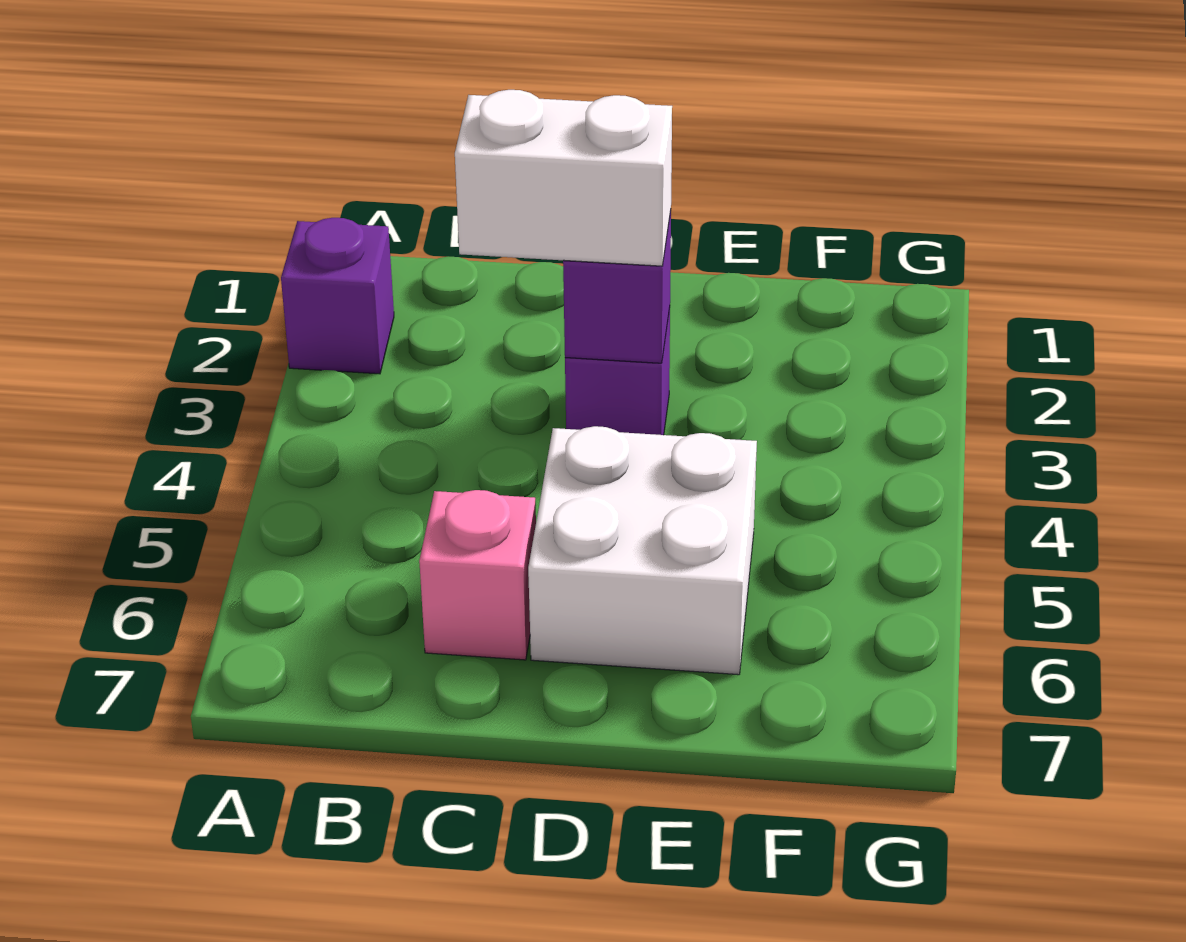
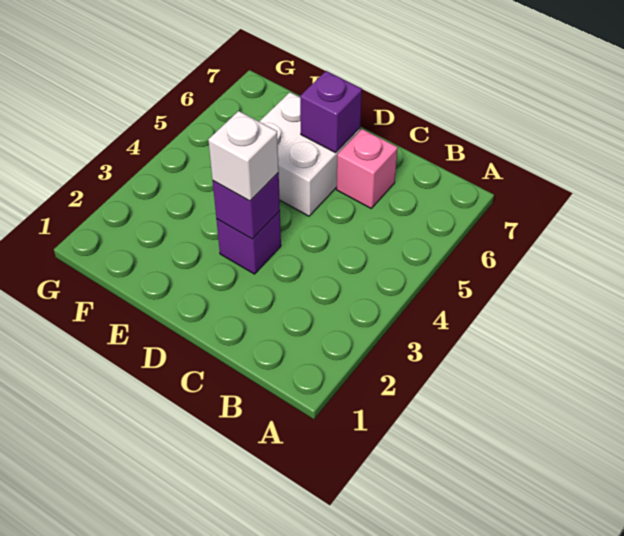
purple brick A2 level 1 -> purple brick D6 level 2
white brick C3:D3 level 3 -> white brick D3 level 3

